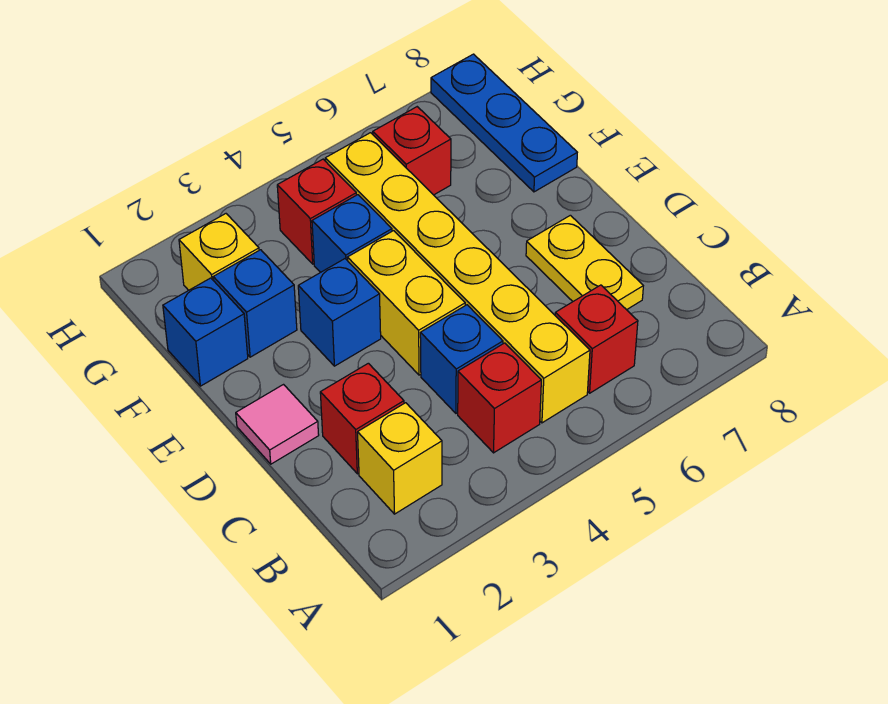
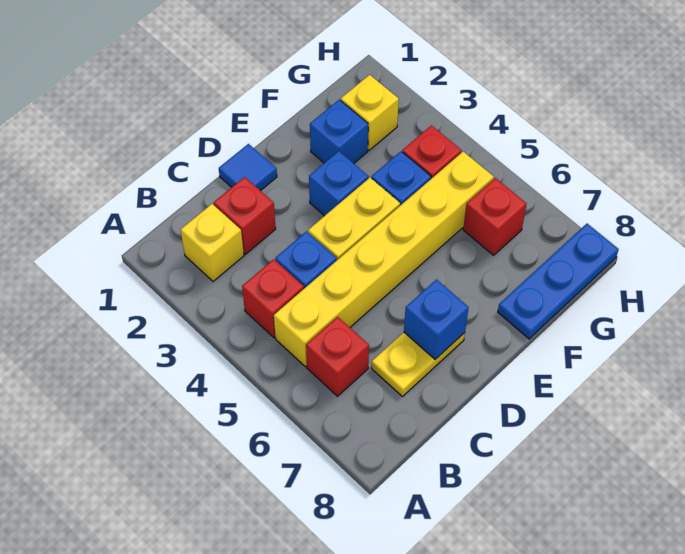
pink tile D1 level 1 -> blue tile D1 level 1
blue brick F1 level 1 -> blue brick D7 level 2

